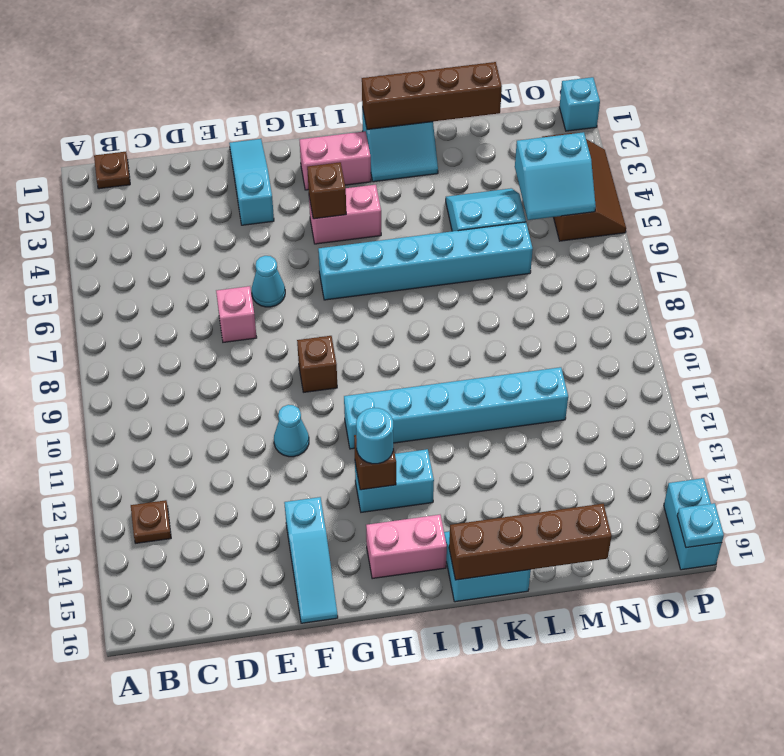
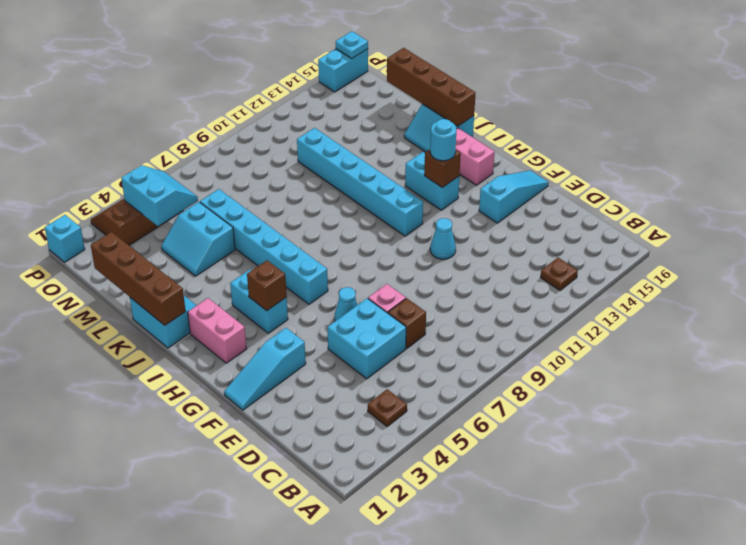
brown plate B1 level 1 -> brown plate B4 level 1
none -> cyan brick D5:E6 level 1
brown brick G9 level 1 -> brown brick D7 level 1
pink brick H4:I4 level 1 -> cyan brick H4:I4 level 1

